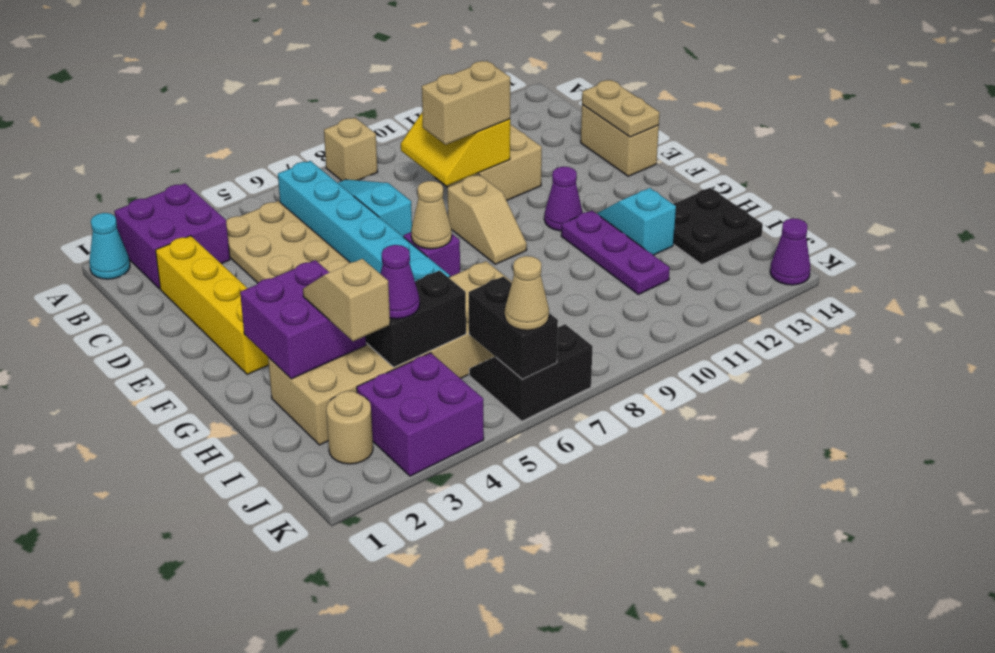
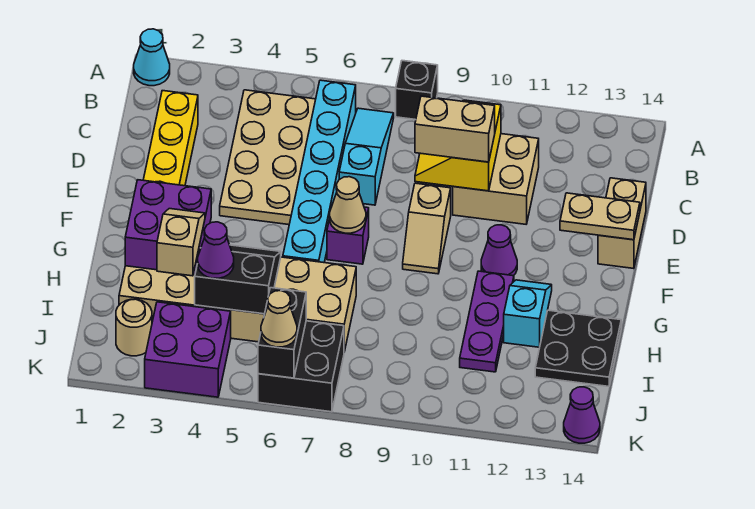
purple brick A2:B3 level 1 -> none
tan brick A8 level 1 -> black brick A8 level 1
tan plate D14:E14 level 2 -> tan plate E13:E14 level 2
black slope J6:K7 level 1 top K -> black brick J6:K7 level 1

